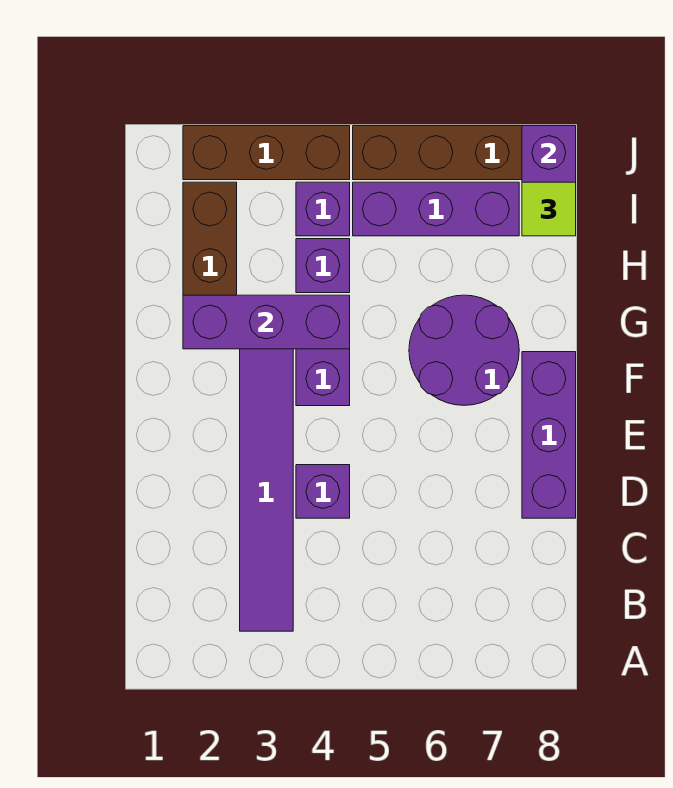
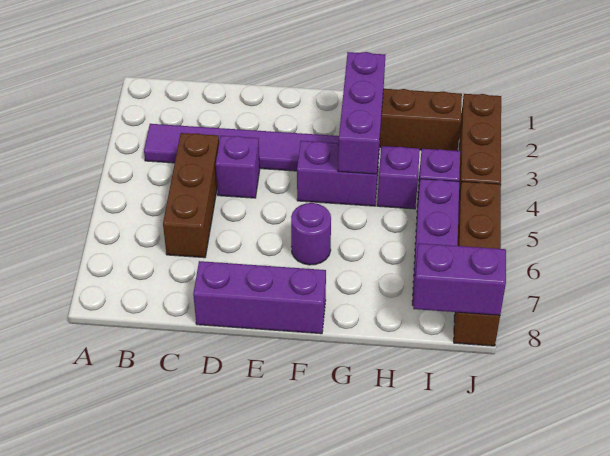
none -> brown brick C4:C6 level 1
purple round brick F6:G7 level 1 -> purple round brick F6 level 1
lime tile I8 level 3 -> none

